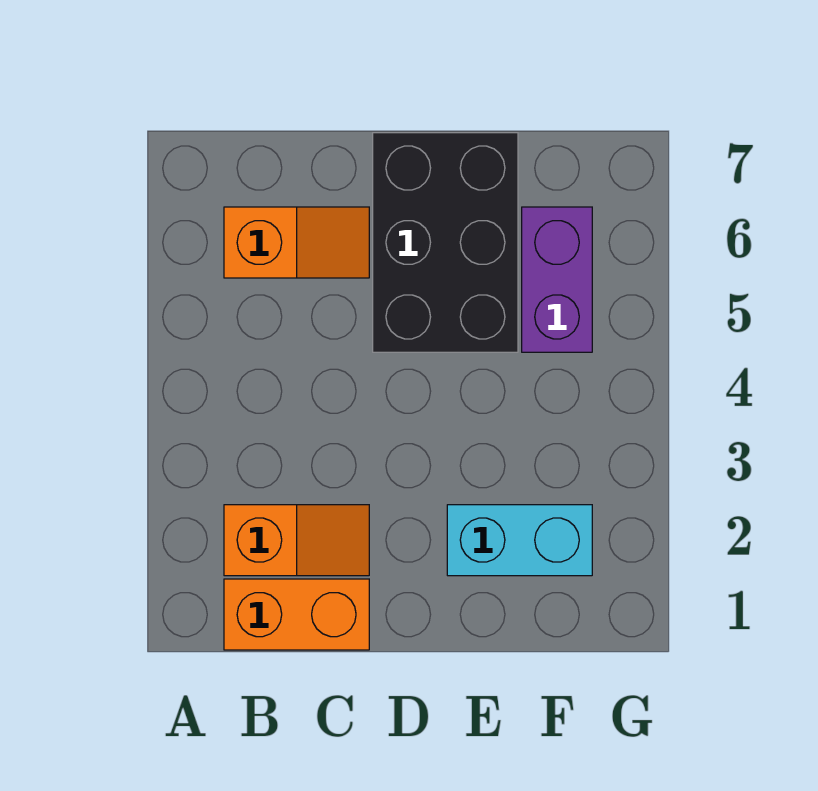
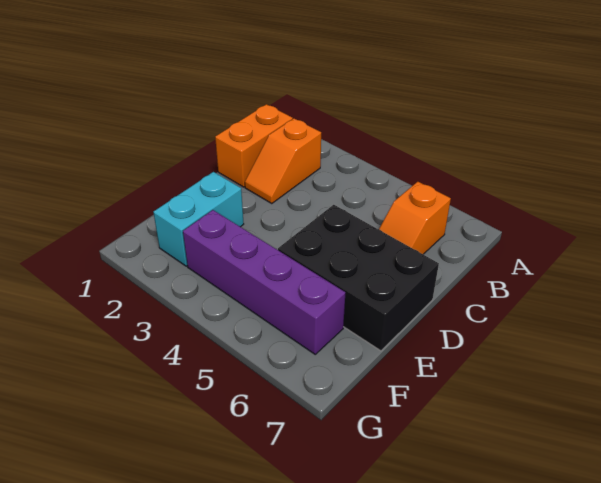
purple brick F5:F6 level 1 -> purple brick F3:F6 level 1

